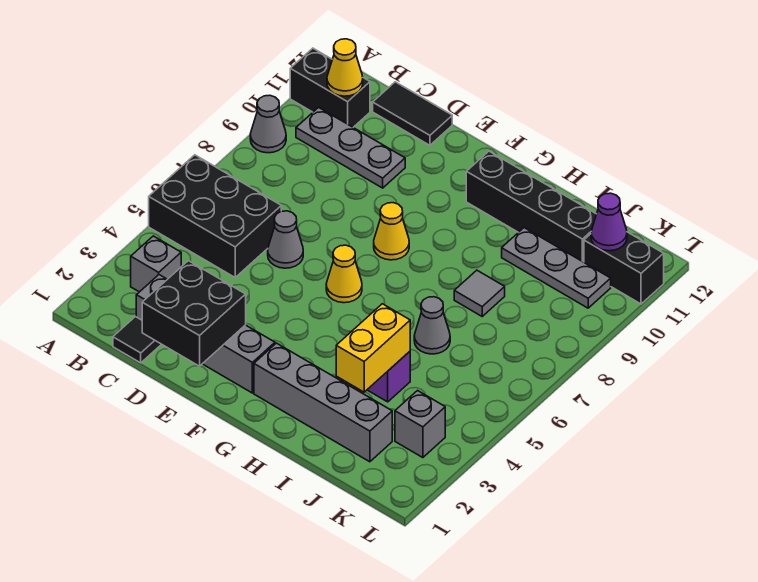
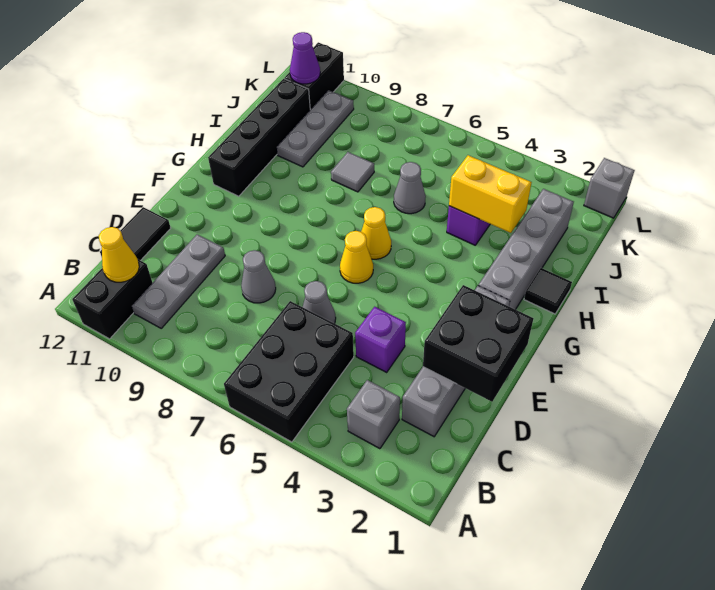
grey cone A9 level 1 -> grey cone D8 level 1
black tile C1 level 1 -> black tile H1 level 1
none -> purple brick D4 level 1
yellow cone F8 level 1 -> yellow cone G6 level 1
grey brick K3 level 1 -> grey brick L1 level 1

